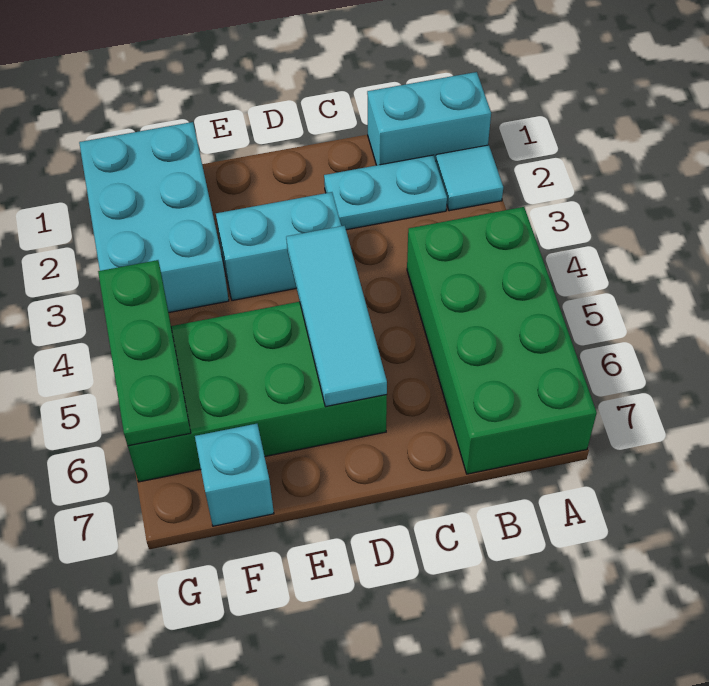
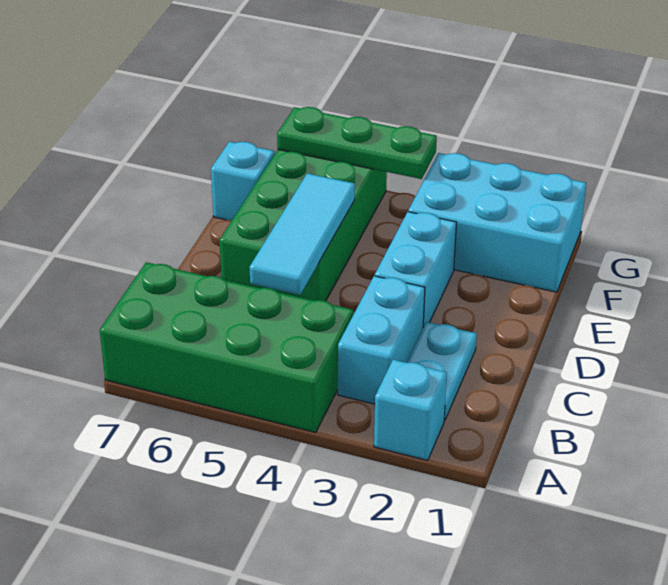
cyan brick A1:B1 level 1 -> cyan brick B3:C3 level 1
cyan tile A2 level 1 -> cyan brick A2 level 1
cyan tile D4:D6 level 2 -> cyan tile C5:E5 level 2

